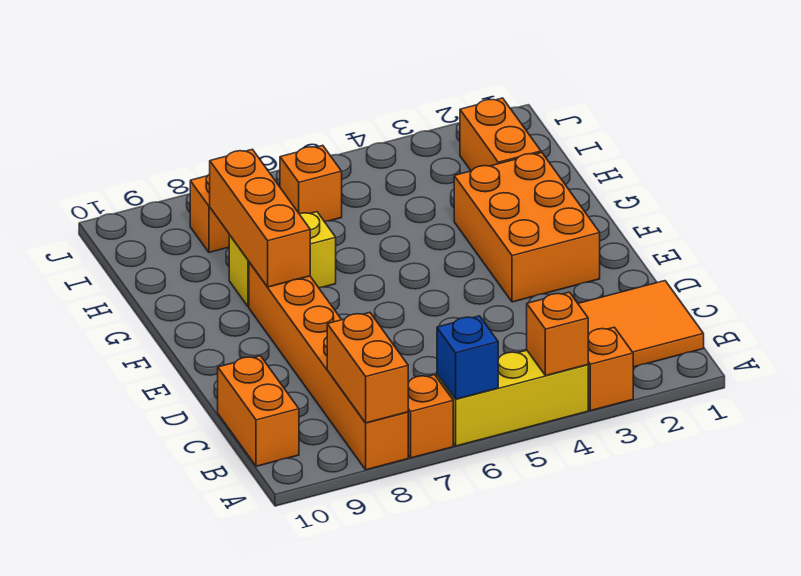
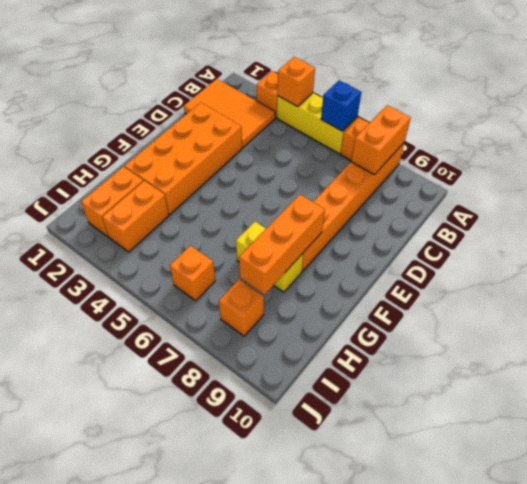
orange brick B10:C10 level 1 -> orange brick H3:I3 level 1
orange brick E2:G3 level 1 -> orange brick D2:G3 level 1

